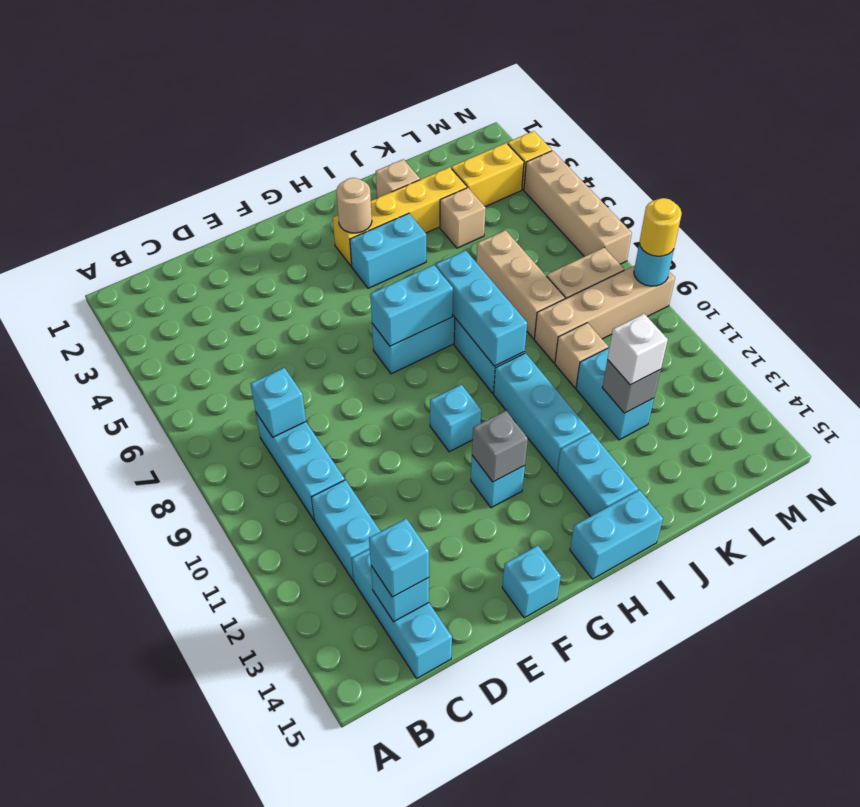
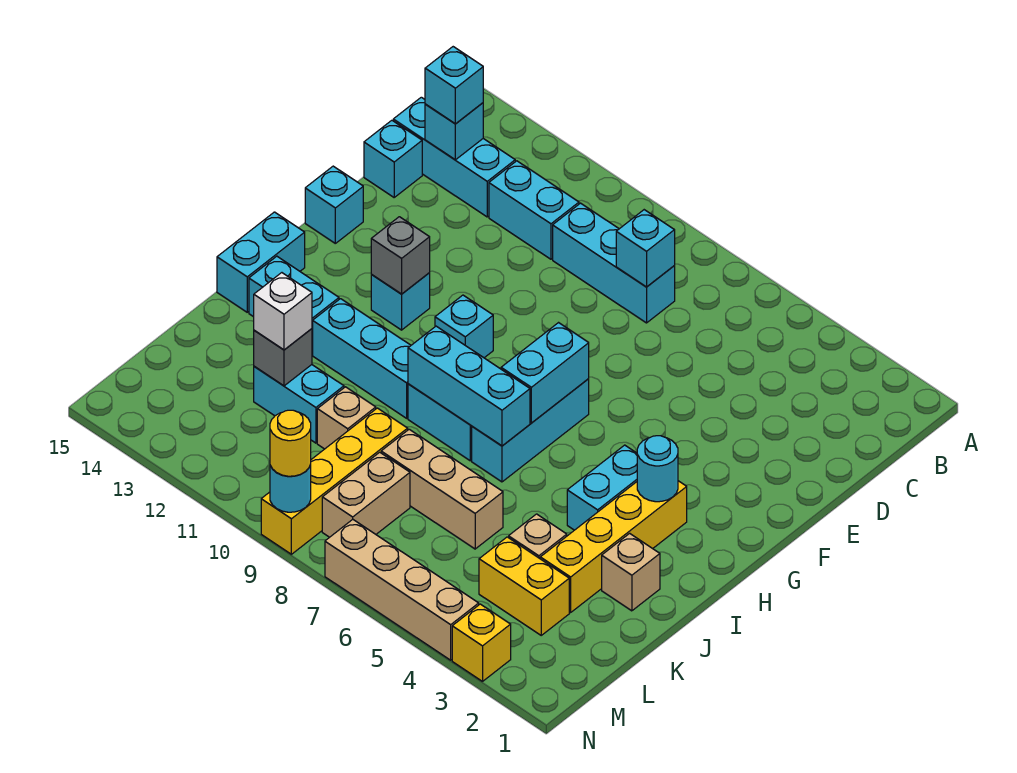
none -> cyan brick D15 level 1
tan round brick H3 level 2 -> cyan round brick H3 level 2
tan brick K9:N9 level 1 -> yellow brick K9:N9 level 1
yellow brick L3:M3 level 1 -> yellow brick L3:L4 level 1

